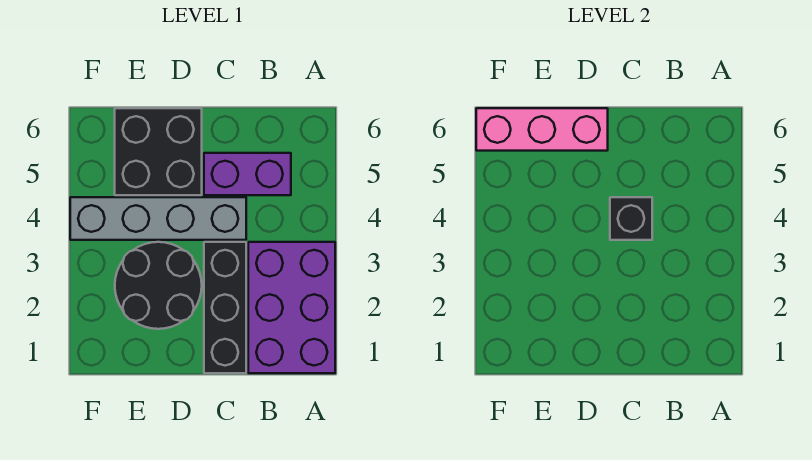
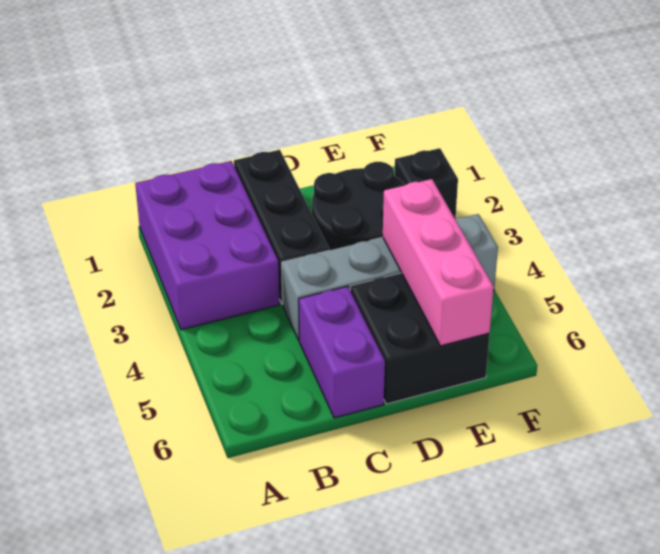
purple brick B5:C5 level 1 -> purple brick C5:C6 level 1
black brick C4 level 2 -> black brick F2 level 1
pink brick D6:F6 level 2 -> pink brick E4:E6 level 2

